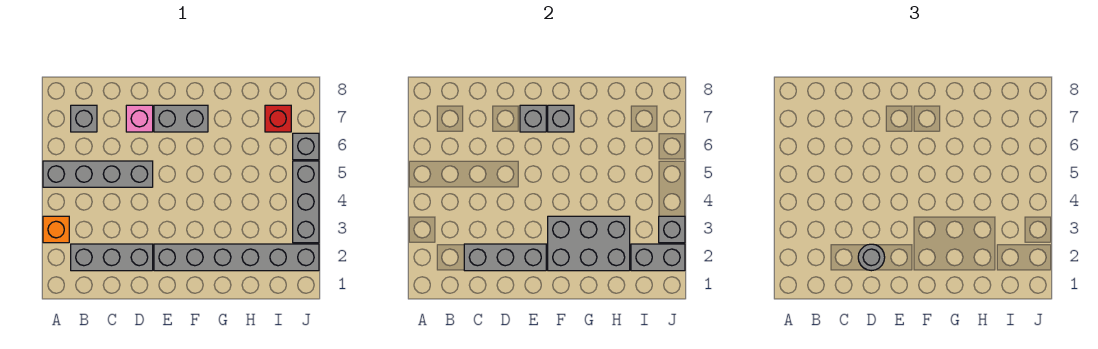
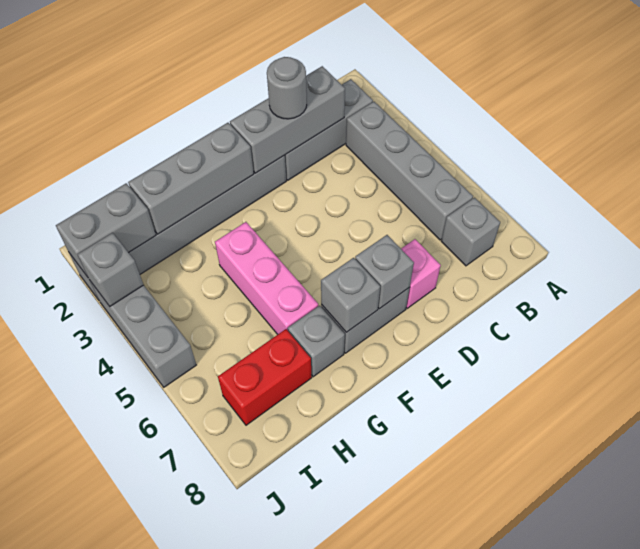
orange brick A3 level 1 -> none
grey brick A5:D5 level 1 -> grey brick B3:B6 level 1
grey brick F2:H3 level 2 -> grey brick F2:H2 level 2
none -> pink brick G4:G6 level 1
red brick I7 level 1 -> red brick H7:I7 level 1
grey brick J6 level 1 -> grey brick G7 level 1

